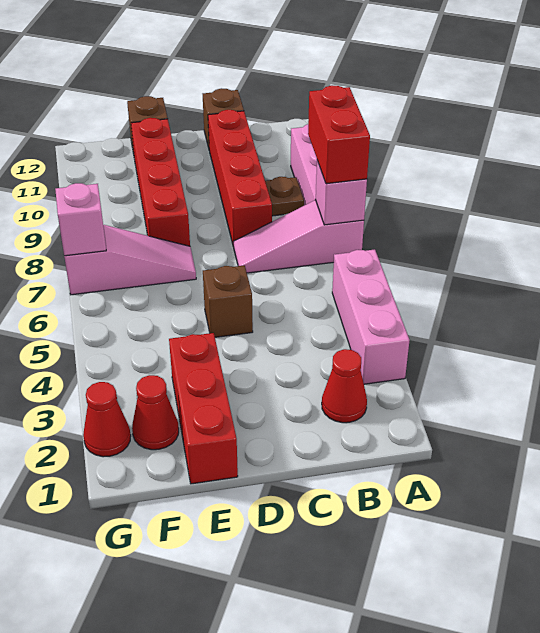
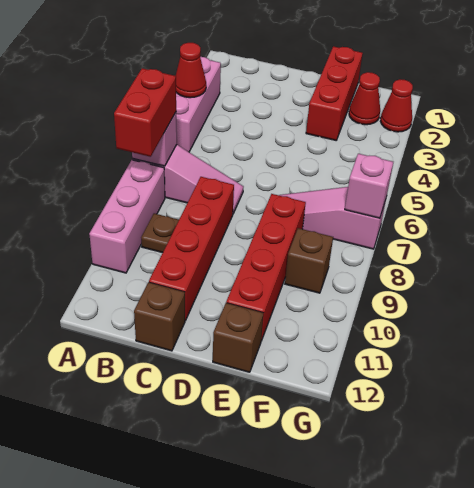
red cone B2 level 1 -> red cone A4 level 2
brown brick D5 level 1 -> brown brick F9 level 1

